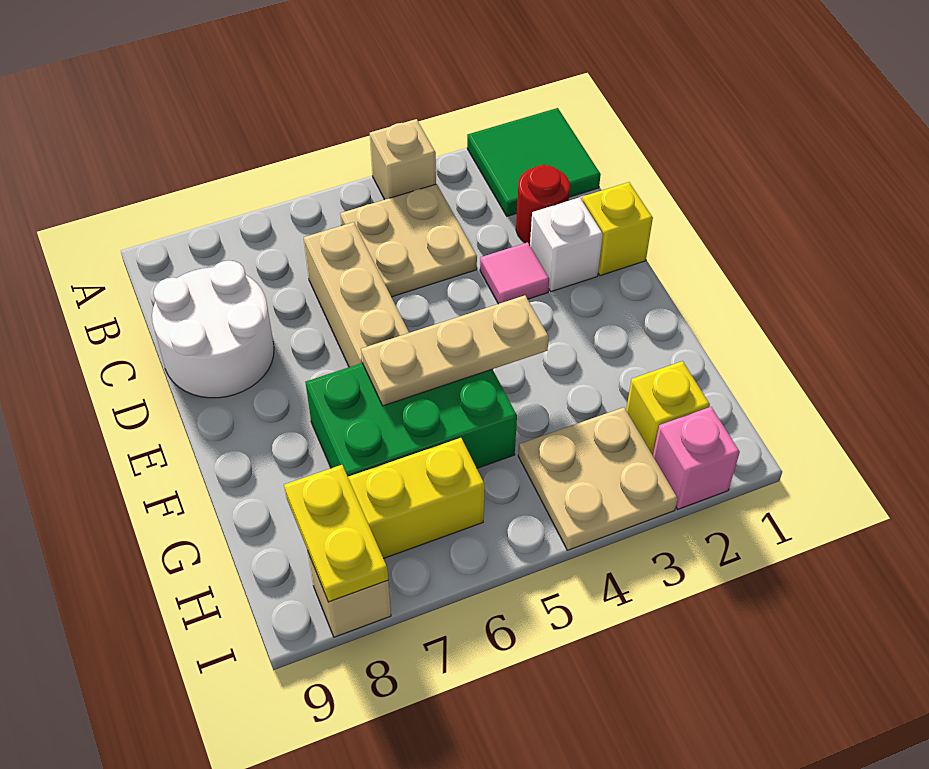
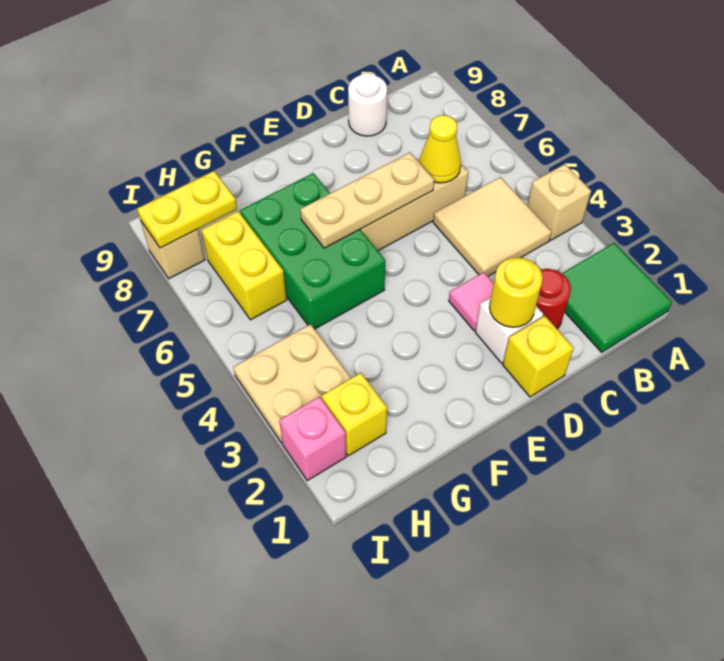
tan plate B4:C5 level 1 -> tan tile B4:C5 level 1
none -> yellow cone C6 level 2
white round brick C8:D9 level 1 -> white round brick C9 level 1
none -> yellow round brick D2 level 2
tan plate F4:F6 level 2 -> tan plate D6:F6 level 2

